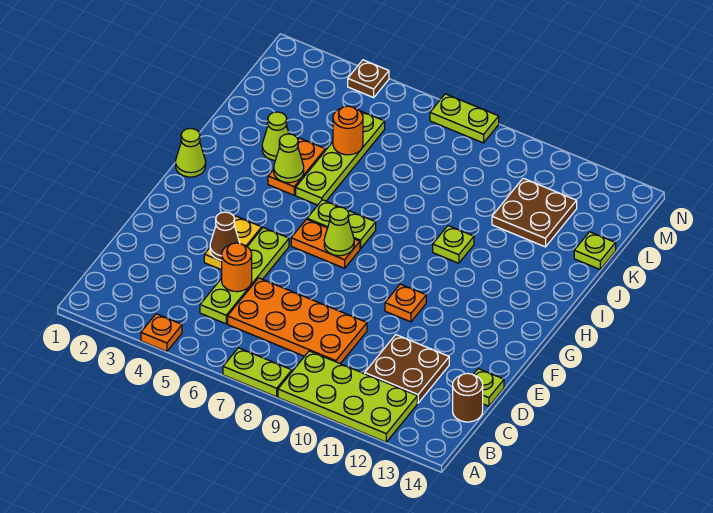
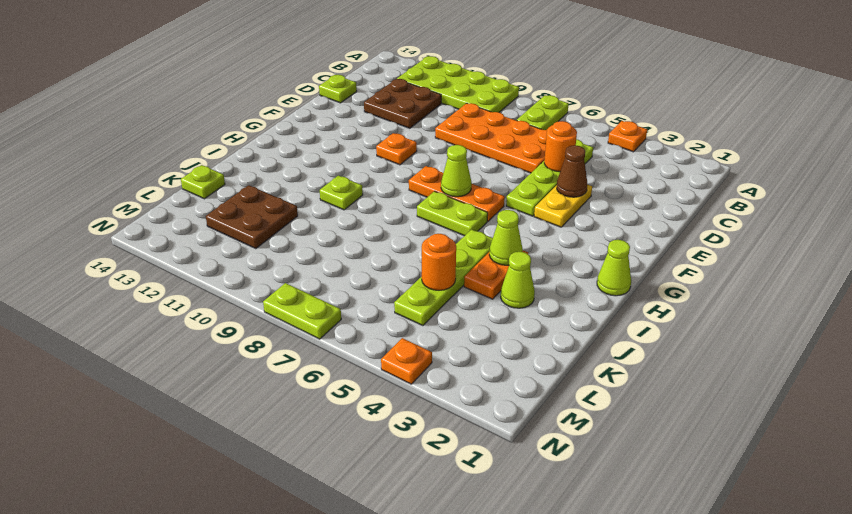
lime plate A7:A8 level 1 -> lime plate A7:B7 level 1
brown round brick C14 level 1 -> none
orange plate G6:G7 level 1 -> orange plate G6:G8 level 1
brown plate N4 level 1 -> orange plate N4 level 1

